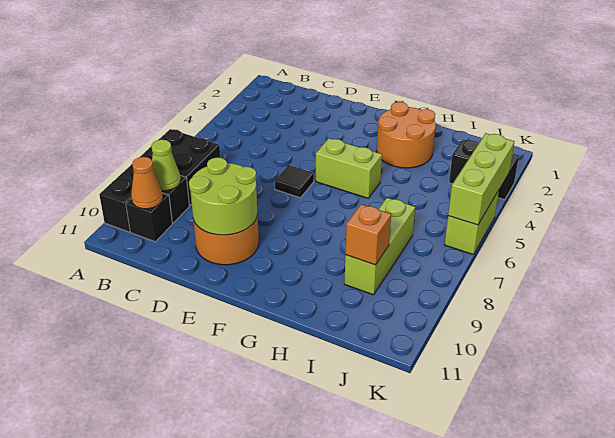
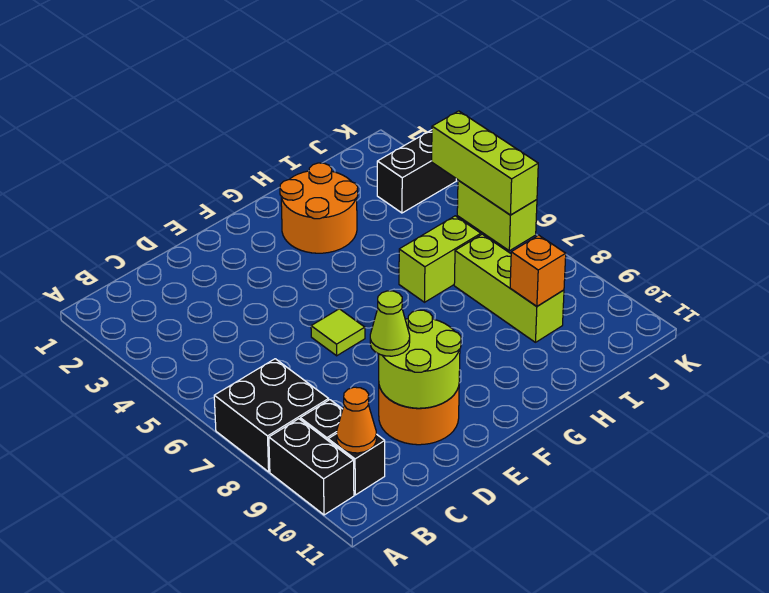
lime cone B9 level 2 -> lime cone D9 level 3
black tile E6 level 1 -> lime tile E6 level 1
lime brick F5:G5 level 1 -> lime brick H6:I6 level 1

